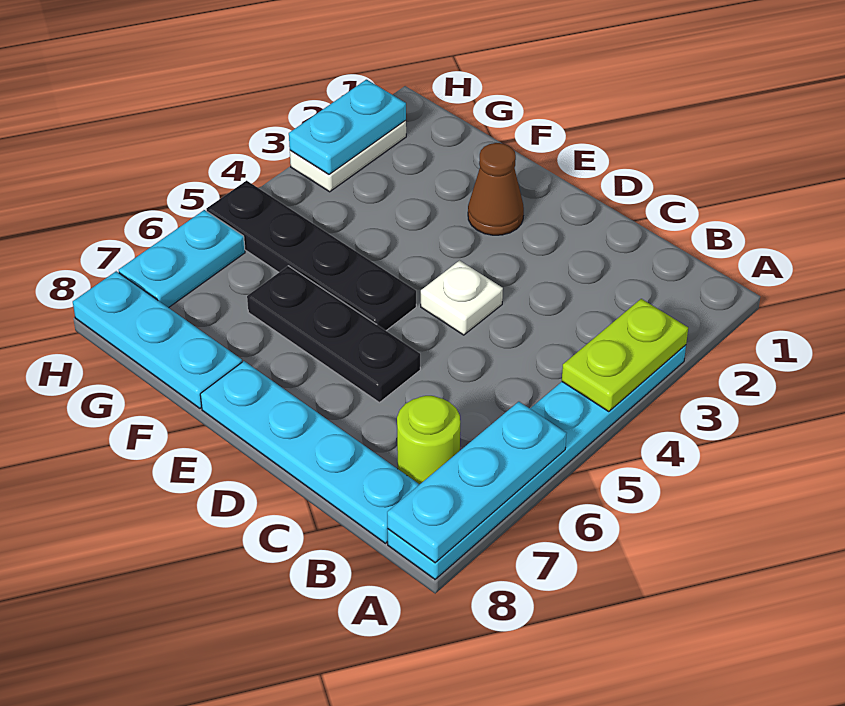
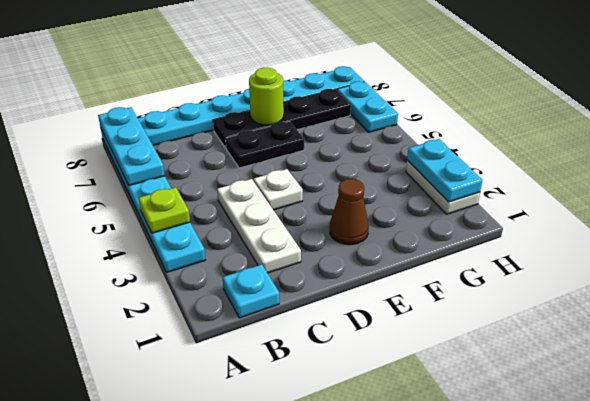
lime plate A3:A4 level 2 -> lime plate A4 level 2
none -> cyan plate B1 level 1
lime round brick B7 level 1 -> lime round brick E7 level 2
none -> white plate C2:C4 level 1
black plate D6:F6 level 1 -> black plate D6:E6 level 1
black plate E5:H5 level 1 -> black plate D7:G7 level 1

